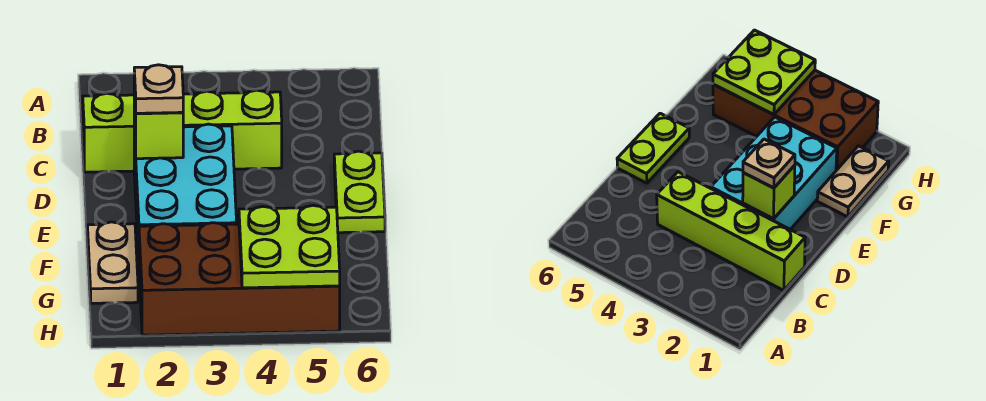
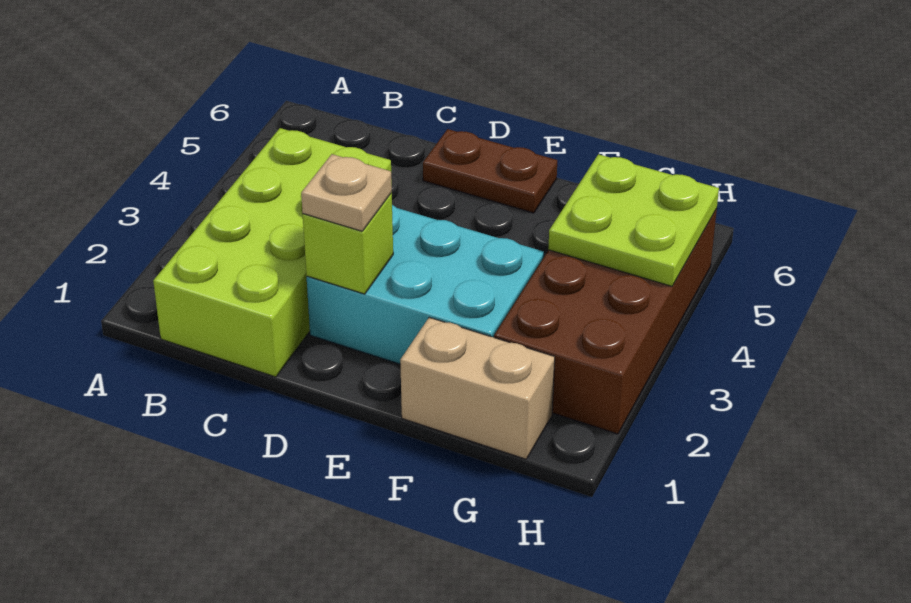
lime brick C1:C4 level 1 -> lime brick B1:C4 level 1
lime plate D6:E6 level 1 -> brown plate D6:E6 level 1
tan plate F1:G1 level 1 -> tan brick F1:G1 level 1

